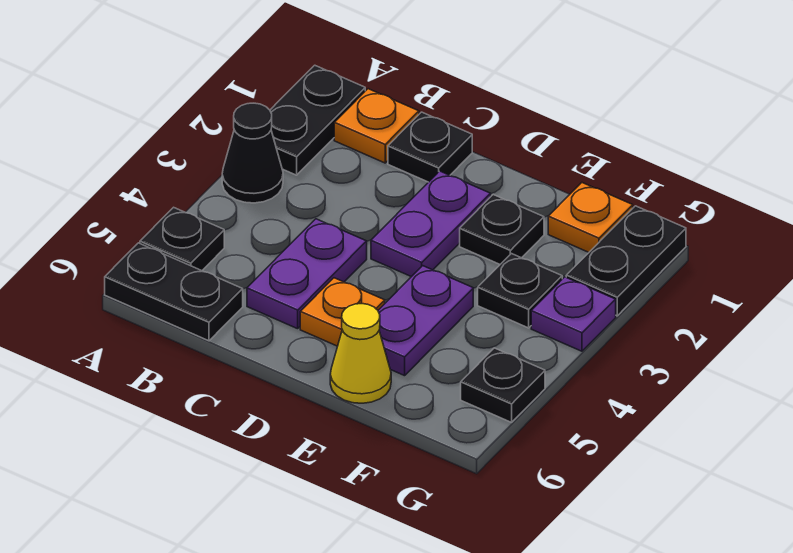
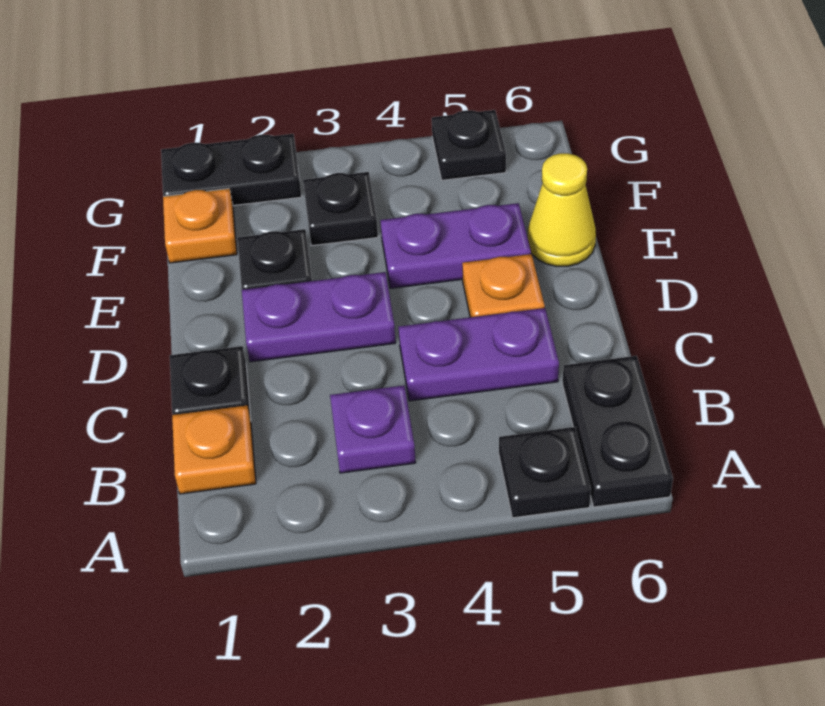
black plate A1:A2 level 1 -> none
black cone A3 level 1 -> none
purple plate G3 level 1 -> purple plate B3 level 1

